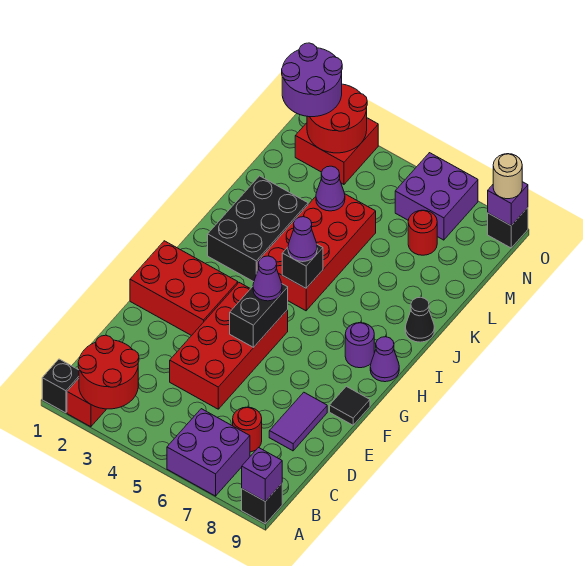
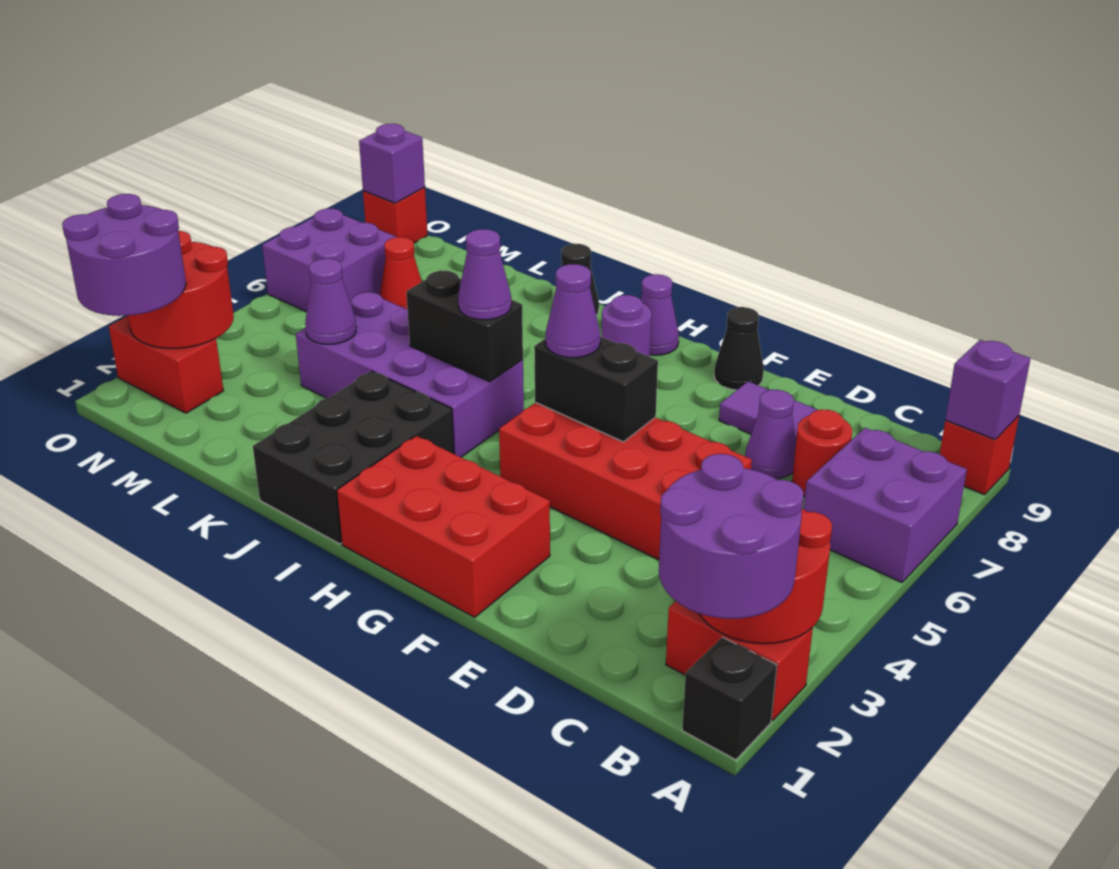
none -> purple round brick A1:B2 level 3
black brick A9 level 1 -> red brick A9 level 1
none -> purple cone D7 level 1
red brick F1:G3 level 1 -> red brick F1:H2 level 1
black tile F9 level 1 -> black cone F9 level 1
black brick I2:K3 level 1 -> black brick I1:J3 level 1
red brick I4:L5 level 1 -> purple brick I4:L5 level 1
black brick I5 level 2 -> black brick I5:J5 level 2
red round brick M7 level 1 -> red cone M7 level 1
red brick N2:O3 level 1 -> red brick N2:O2 level 1
black brick O9 level 1 -> red brick O9 level 1
tan round brick O9 level 3 -> none

